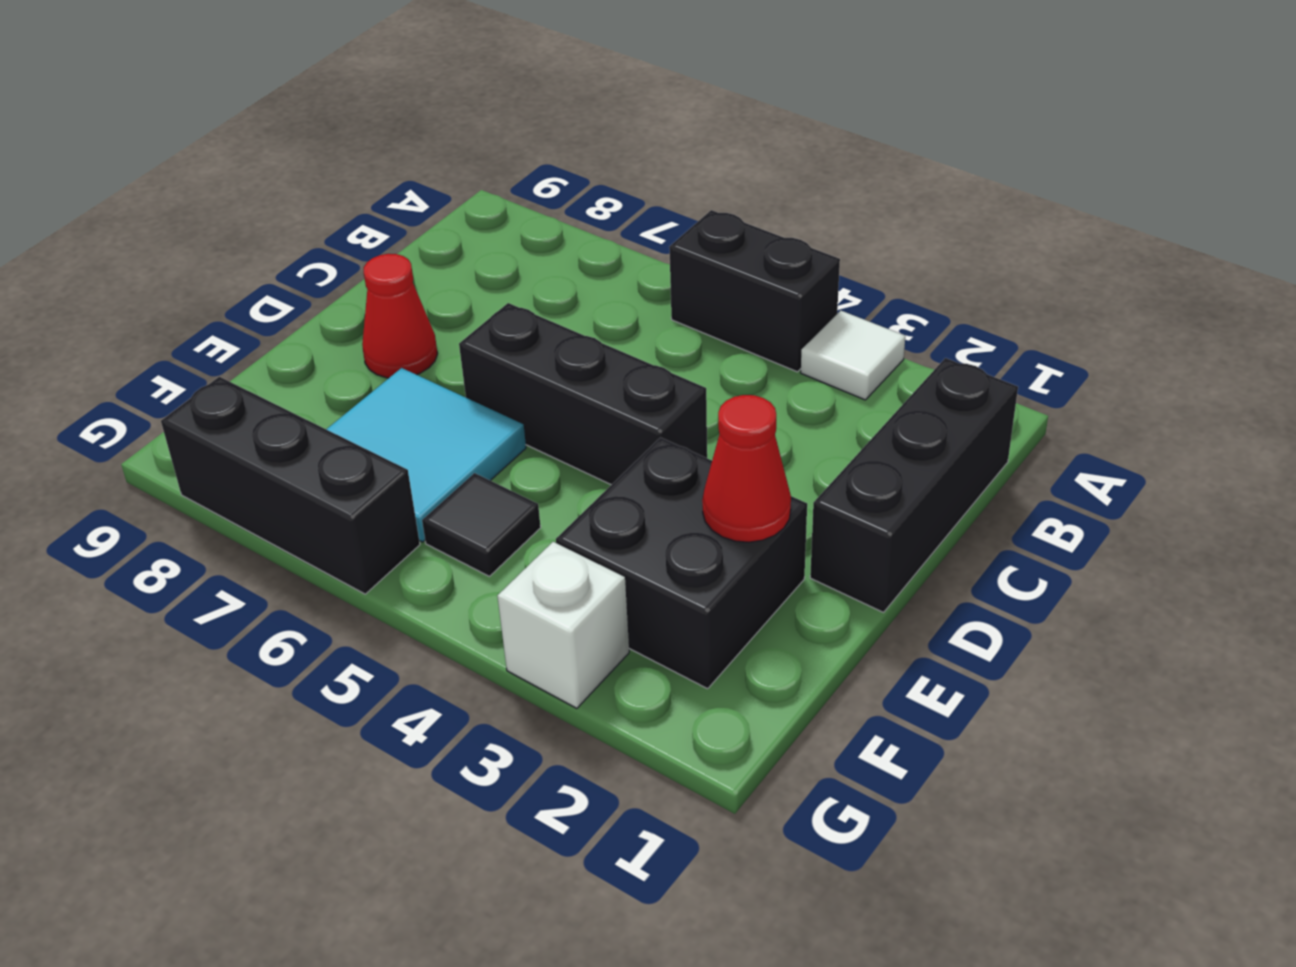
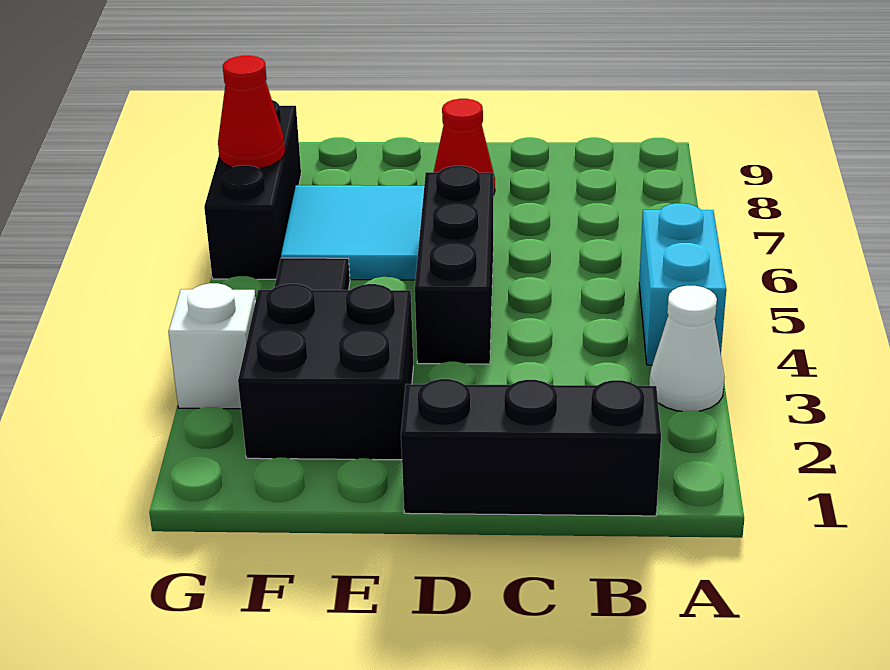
white tile A3 level 1 -> white cone A3 level 1
black brick A4:A5 level 1 -> cyan brick A4:A5 level 1
red cone E2 level 2 -> red cone G7 level 2

